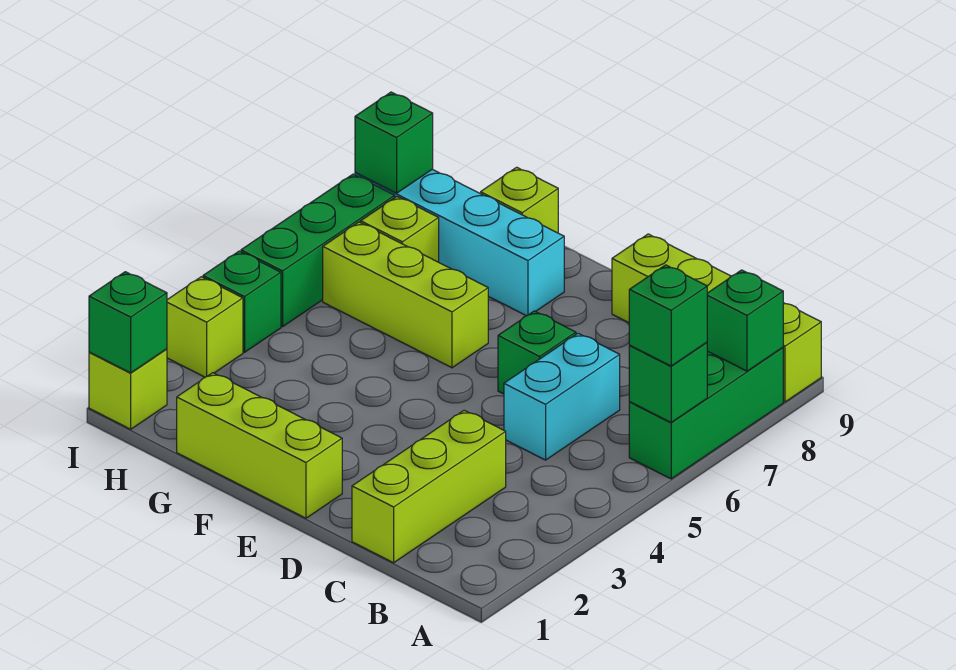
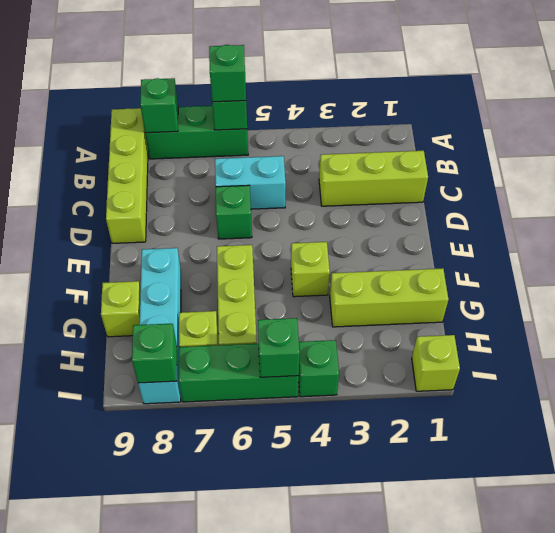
lime brick E1:G1 level 1 -> lime brick G1:G3 level 1
green brick I1 level 2 -> green brick I5 level 2
lime brick I3 level 1 -> lime brick F4 level 1

